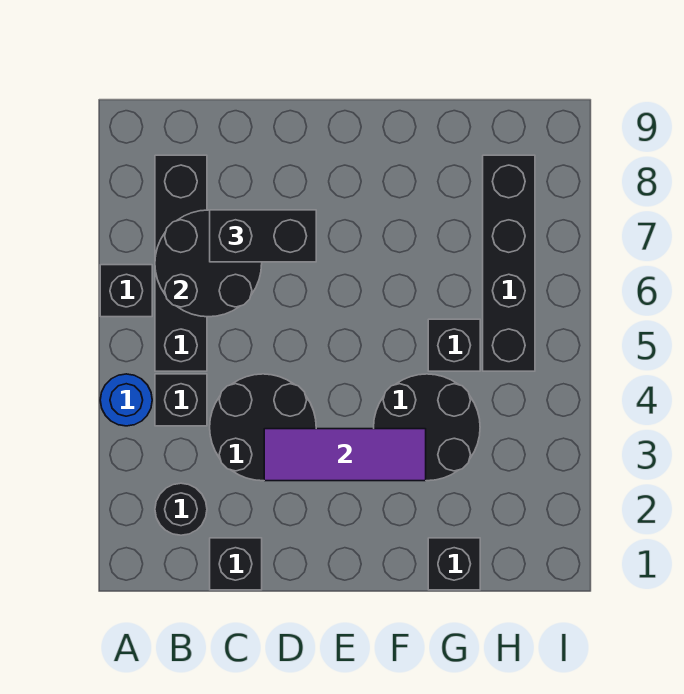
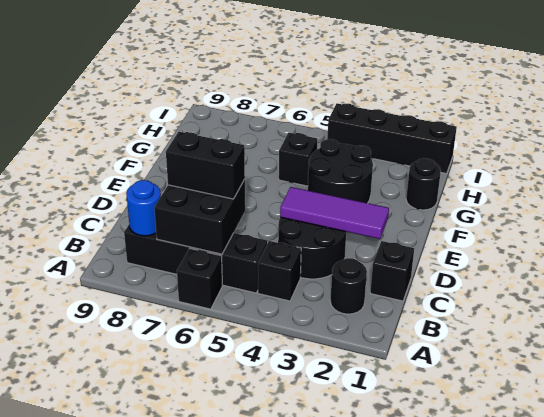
blue round brick A4 level 1 -> blue round brick B8 level 2
black round brick B6:C7 level 2 -> black brick B6:C7 level 2
black brick C7:D7 level 3 -> black brick C6:C7 level 3
purple tile D3:F3 level 2 -> purple tile D2:D4 level 2
black brick G1 level 1 -> black round brick G1 level 1
black brick H5:H8 level 1 -> black brick I1:I4 level 1

